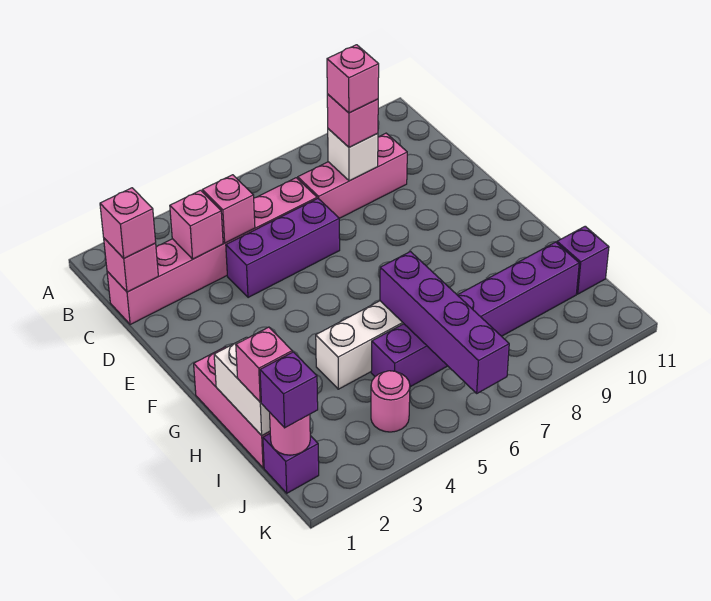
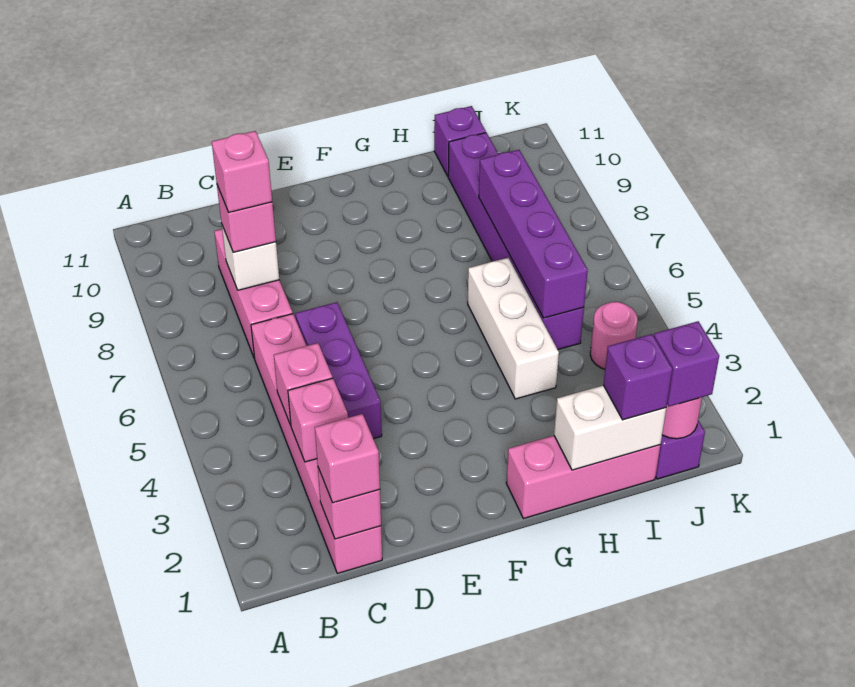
purple brick H6:K6 level 2 -> purple brick I5:I8 level 2
pink brick I1 level 3 -> purple brick I1 level 3

